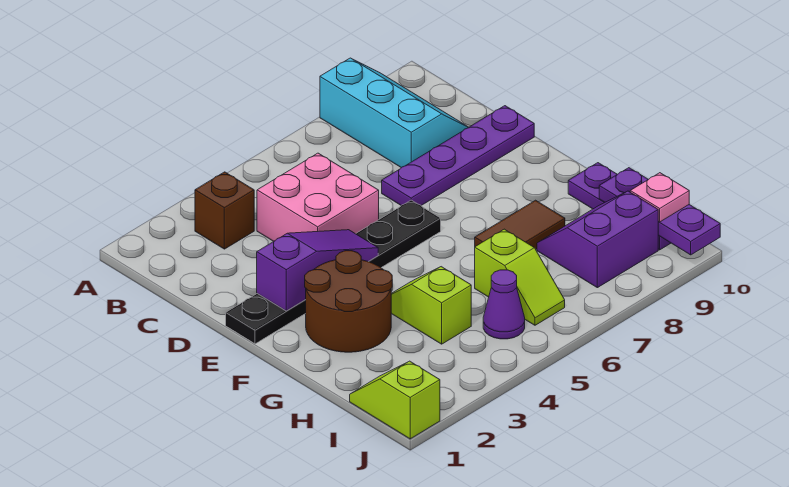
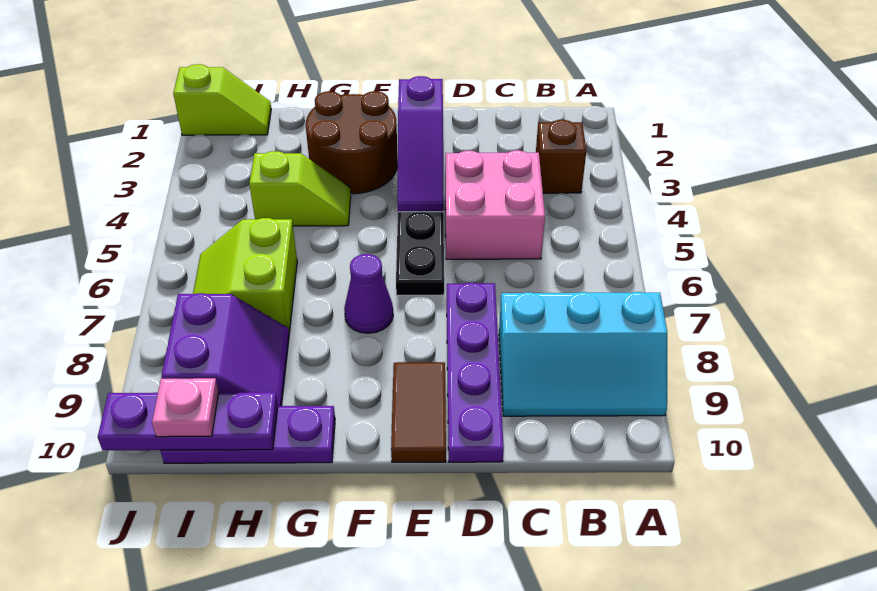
brown tile G7:G8 level 1 -> brown tile E9:E10 level 1
lime slope H6:I6 level 1 top H -> lime slope H6:I7 level 1 top H
purple cone I5 level 1 -> purple cone F7 level 1

